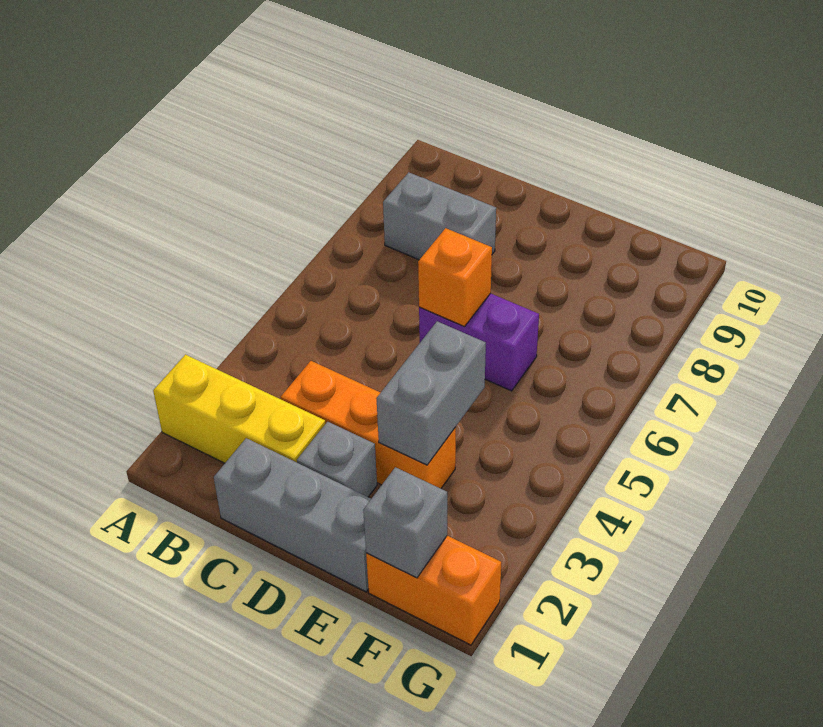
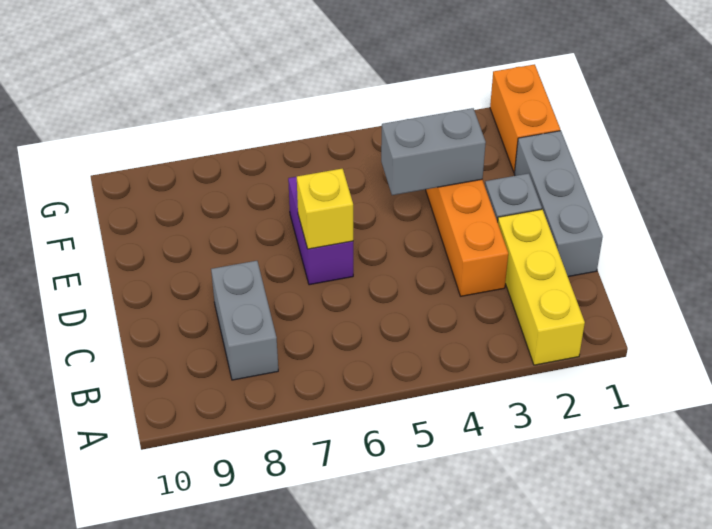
orange brick D6 level 2 -> yellow brick D6 level 2
grey brick F1 level 2 -> none

